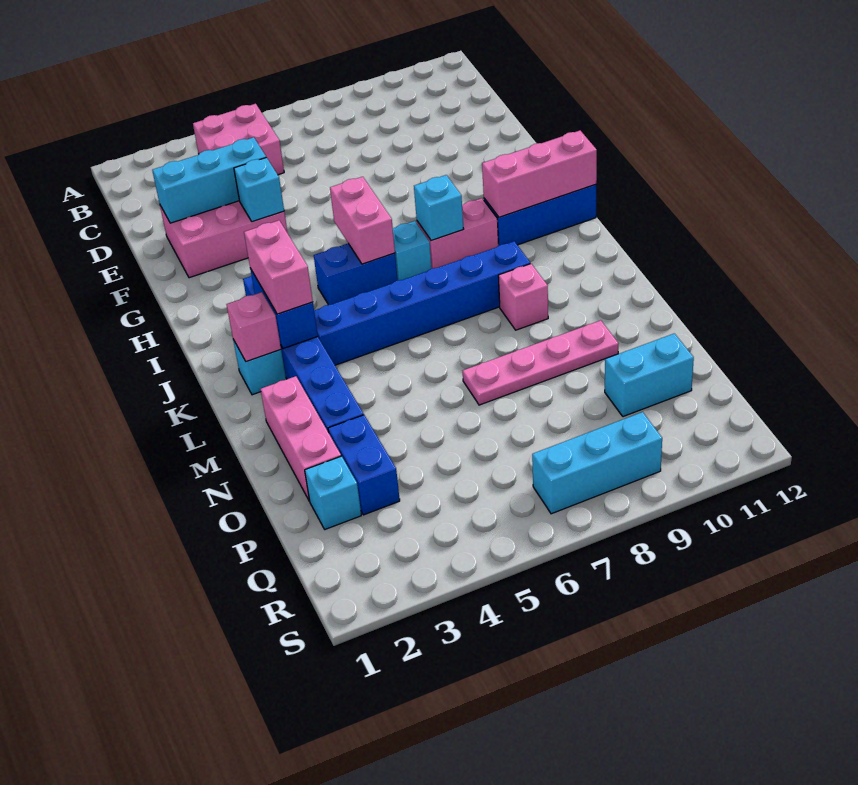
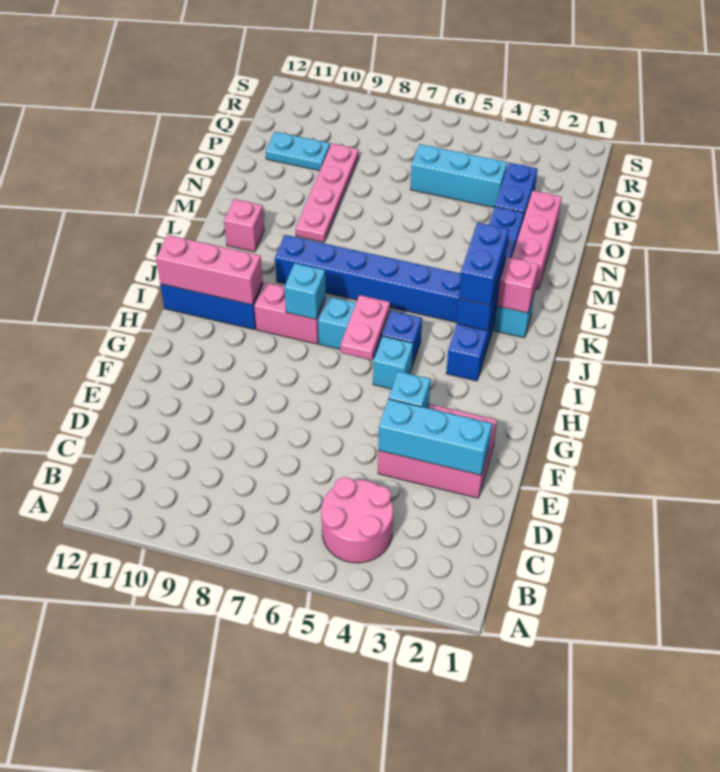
pink brick B4:C5 level 1 -> pink round brick B4:C5 level 1
pink brick H6:I6 level 2 -> pink plate H6:I6 level 2
pink brick J3:K3 level 3 -> blue brick J3:K3 level 3
pink brick L9 level 1 -> pink brick L11 level 1
pink plate N7:N10 level 1 -> pink plate M9:P9 level 1
cyan brick P2 level 1 -> cyan brick H5 level 1
cyan brick P10:P11 level 1 -> cyan plate P10:P11 level 1
cyan brick R7:R9 level 1 -> cyan brick P4:P6 level 1

